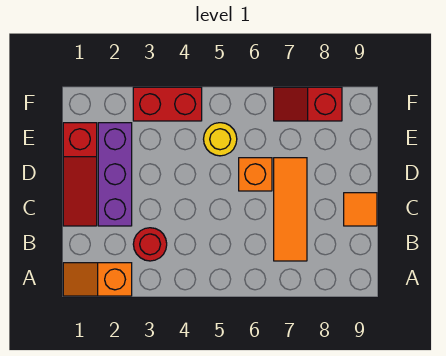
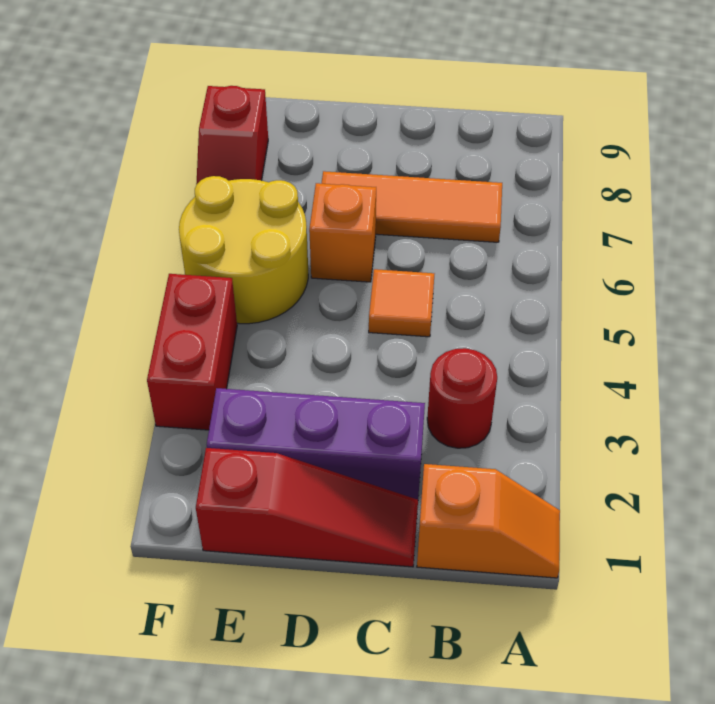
orange slope A1:A2 level 1 top 2 -> orange slope A1:B1 level 1 top B
orange tile C9 level 1 -> orange tile C5 level 1
yellow round brick E5 level 1 -> yellow round brick E5:F6 level 1

